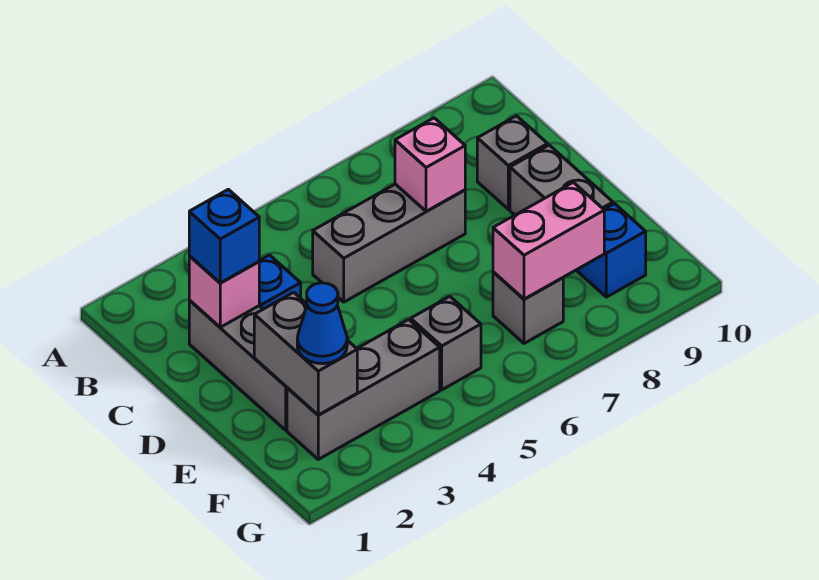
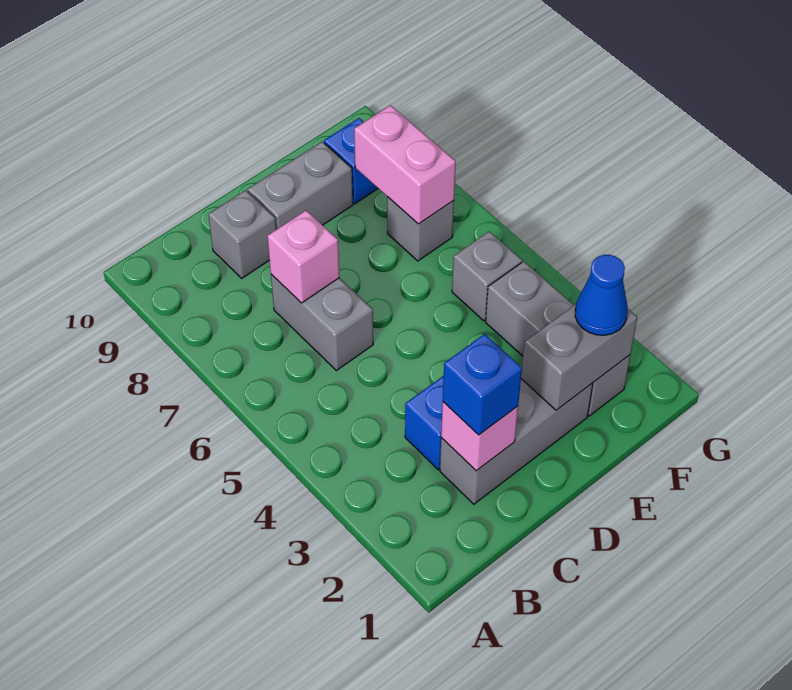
grey brick C5:C7 level 1 -> grey brick C6:C7 level 1

